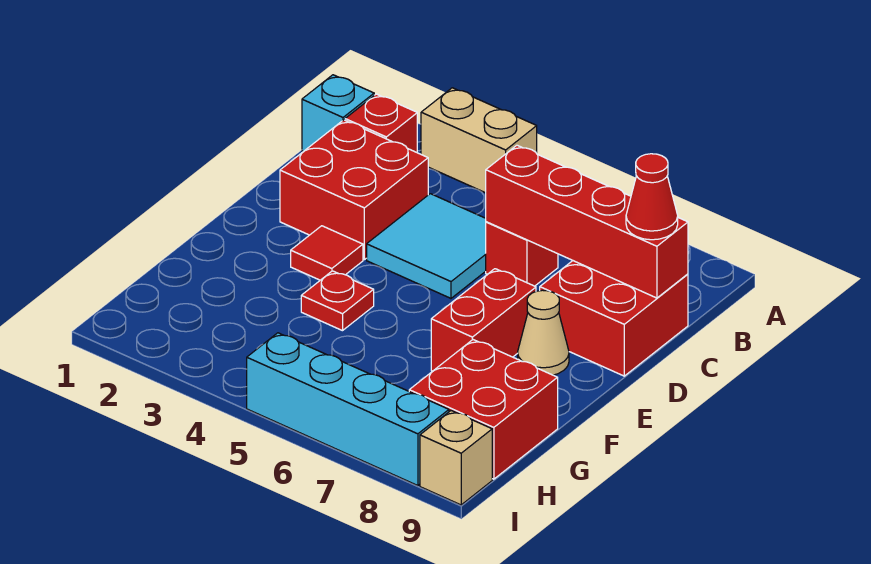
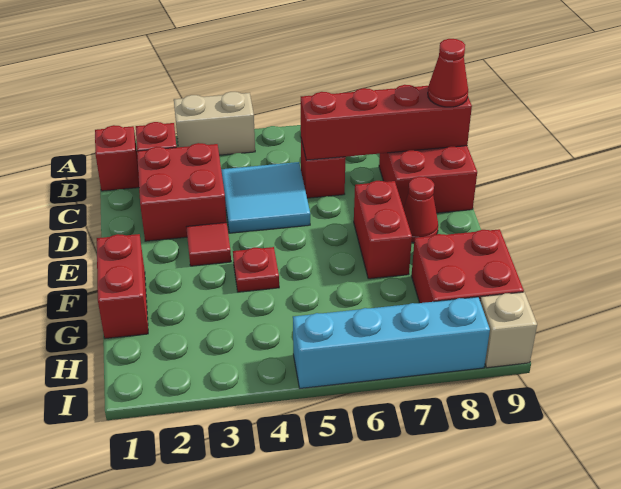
cyan brick B1 level 1 -> red brick B1 level 1
tan cone E8 level 1 -> red cone E8 level 1
none -> red brick F1:G1 level 1

